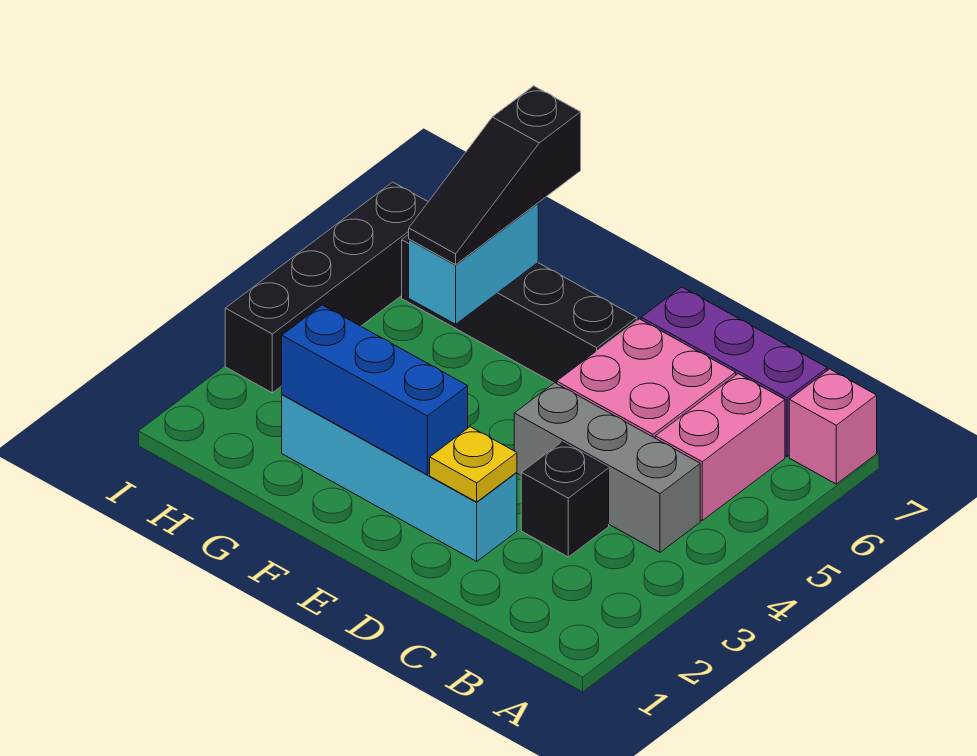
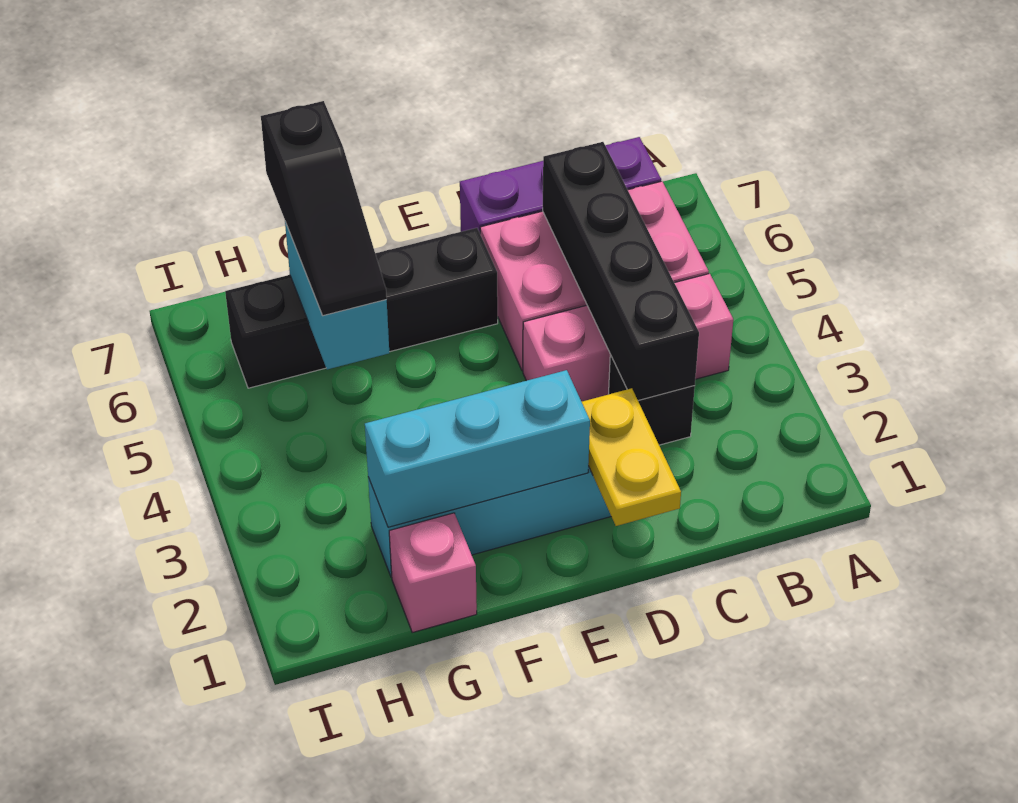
pink brick A7 level 1 -> pink brick G1 level 1
grey brick B4:D4 level 1 -> pink brick B4:D4 level 1
yellow plate D2 level 2 -> yellow plate D1:D2 level 2
blue brick E2:G2 level 2 -> cyan brick E2:G2 level 2
black brick I3:I6 level 1 -> black brick C3:C6 level 2

